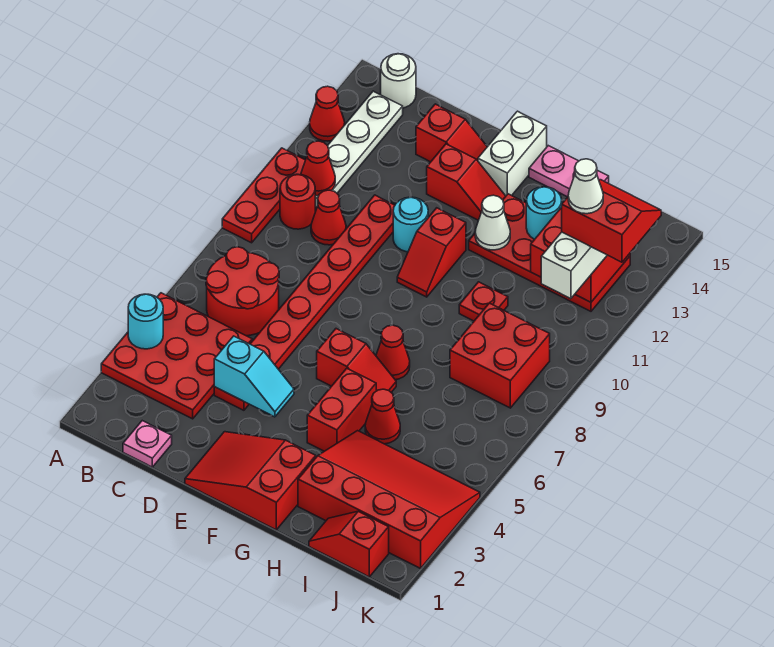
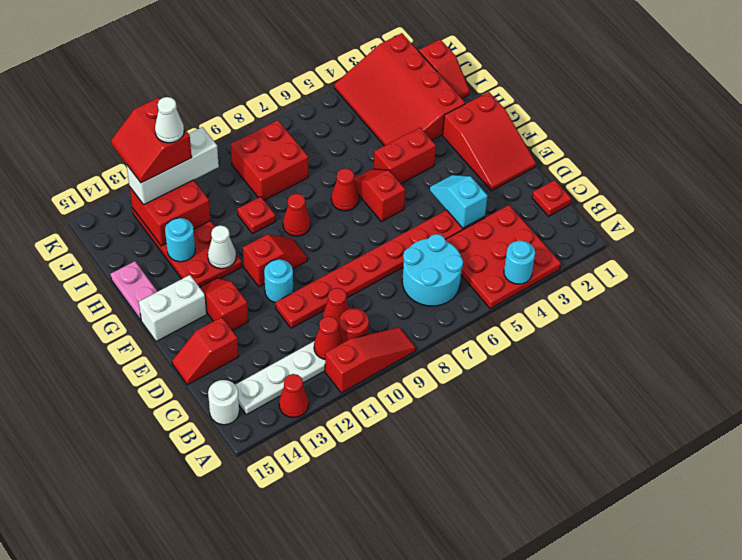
red plate A9:A11 level 1 -> red slope A9:A11 level 1 top 11
red round brick B6:C7 level 1 -> cyan round brick B6:C7 level 1
pink plate C1 level 1 -> red plate C1 level 1
red slope D14:E14 level 1 top D -> red slope D14:D15 level 1 top 14
red cone H5 level 1 -> red cone G9 level 1

